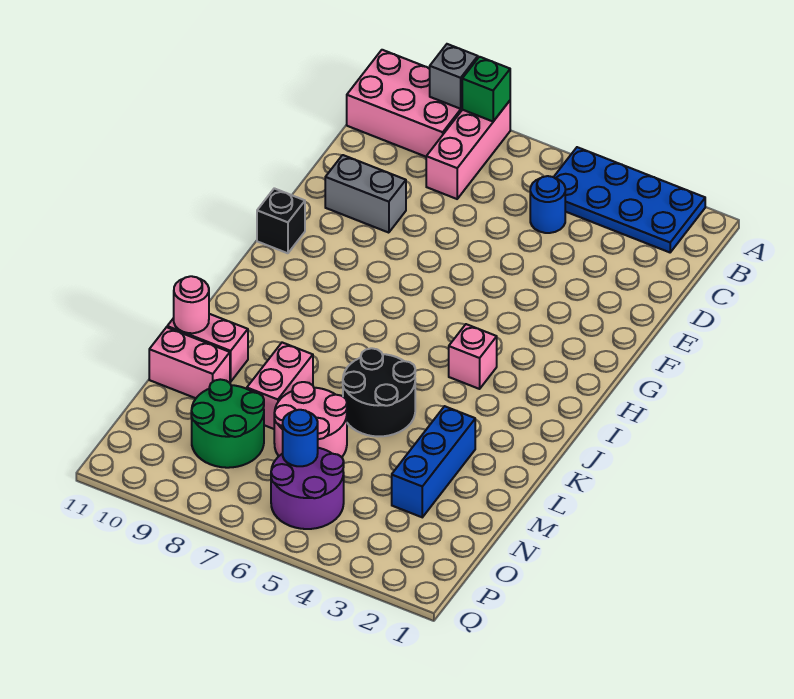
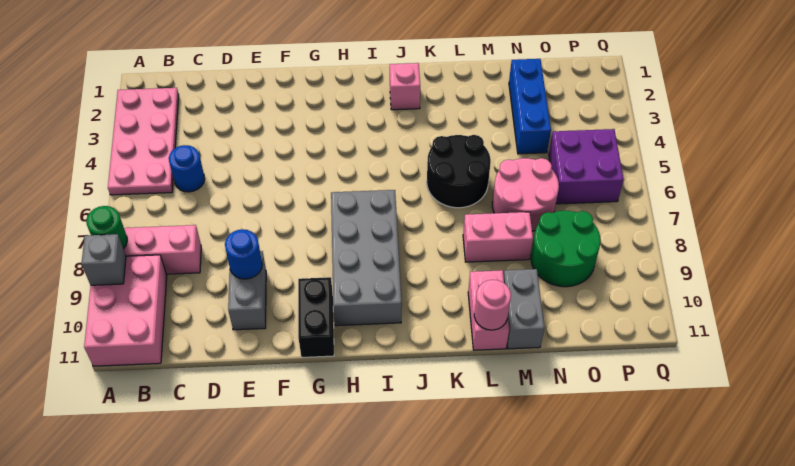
blue plate A2:B5 level 1 -> pink plate A2:B5 level 1
green brick A8 level 2 -> green round brick A8 level 2
black brick G11 level 1 -> black brick G10:G11 level 1
none -> grey brick H7:I10 level 1
pink brick I4 level 1 -> pink brick J2 level 1
blue brick L3:N3 level 1 -> blue brick N2:N4 level 1
pink brick M10:M11 level 1 -> grey brick M10:M11 level 1
purple round brick O5:P6 level 1 -> purple brick O5:P6 level 1
blue round brick O6 level 2 -> blue round brick E9 level 2

